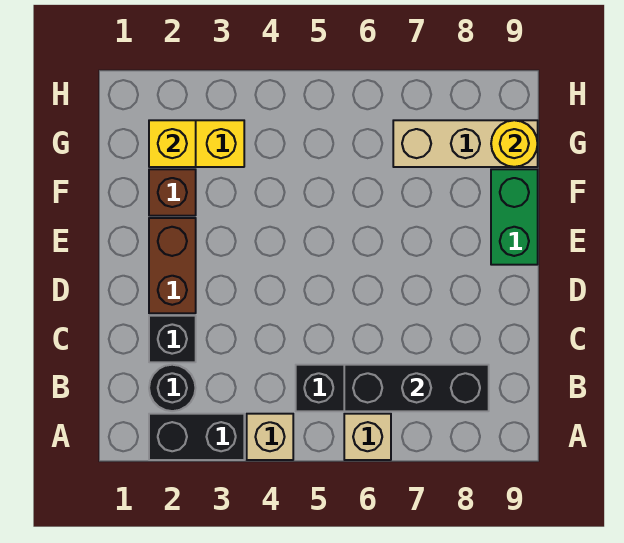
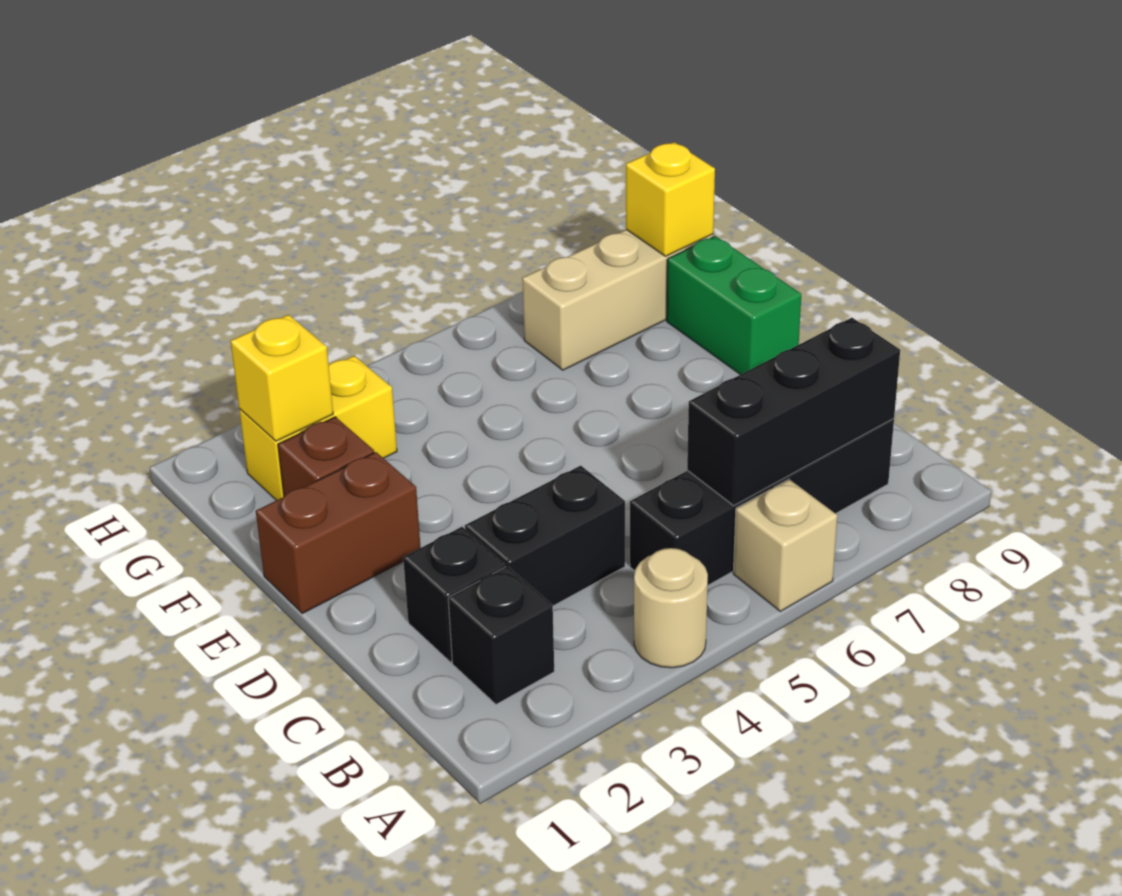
black brick A2:A3 level 1 -> black brick C3:C4 level 1
tan brick A4 level 1 -> tan round brick A4 level 1
black round brick B2 level 1 -> black brick B2 level 1
brown brick D2:E2 level 1 -> brown brick E1:E2 level 1
yellow round brick G9 level 2 -> yellow brick G9 level 2

